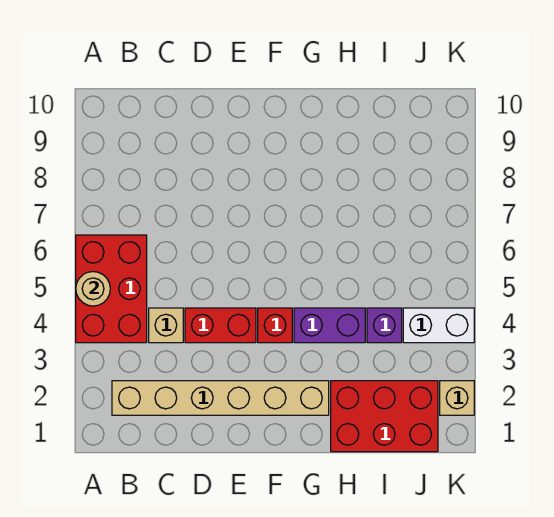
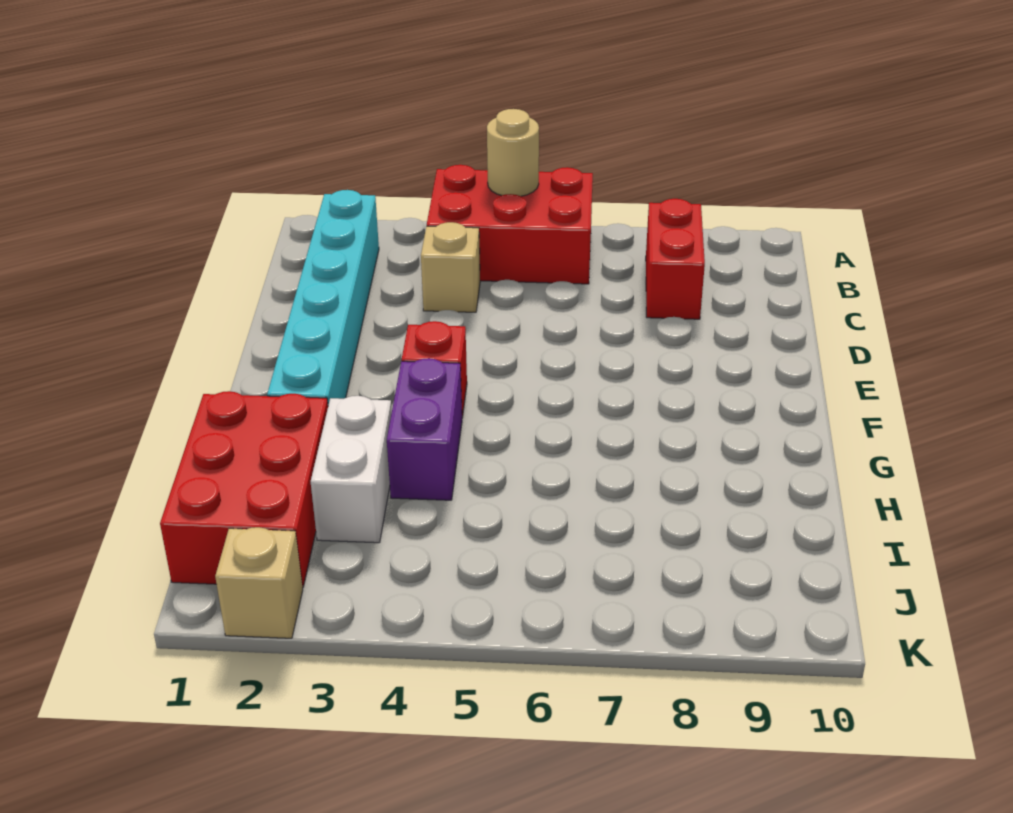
tan brick B2:G2 level 1 -> cyan brick B2:G2 level 1
red brick D4:E4 level 1 -> red brick B8:C8 level 1
purple brick I4 level 1 -> none
white brick J4:K4 level 1 -> white brick H3:I3 level 1

